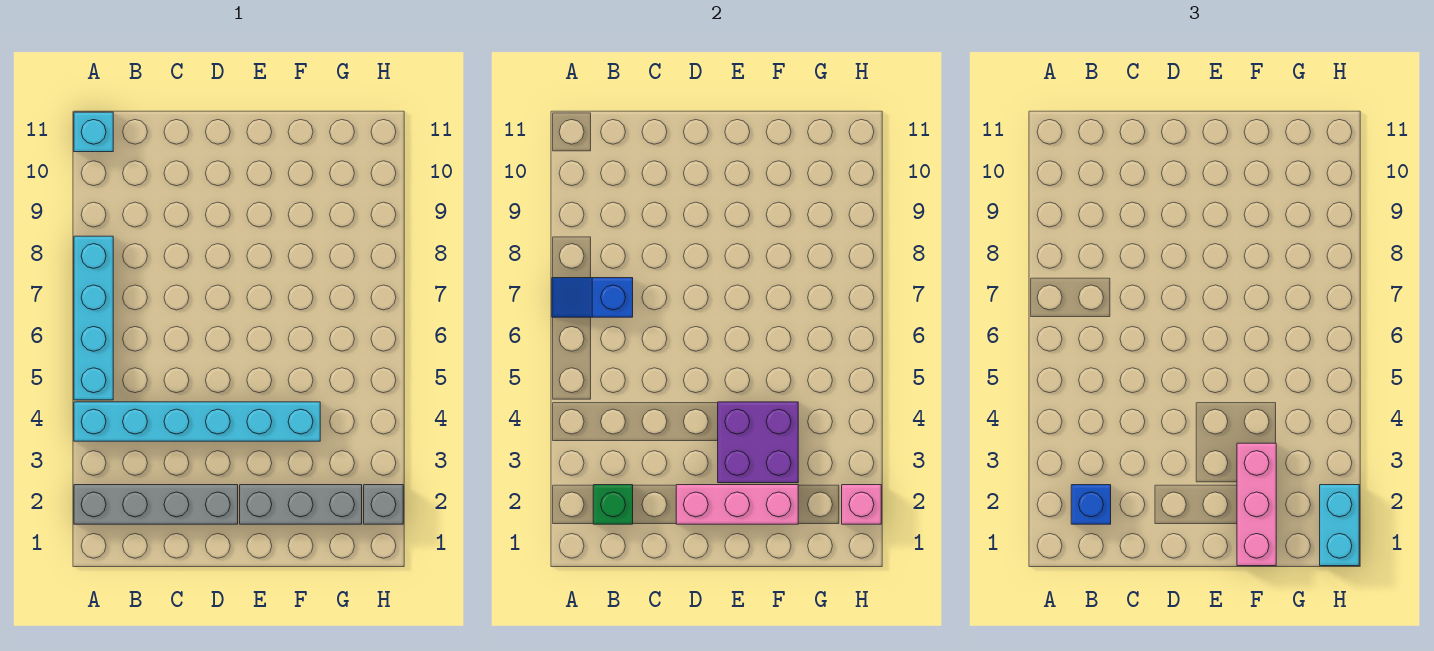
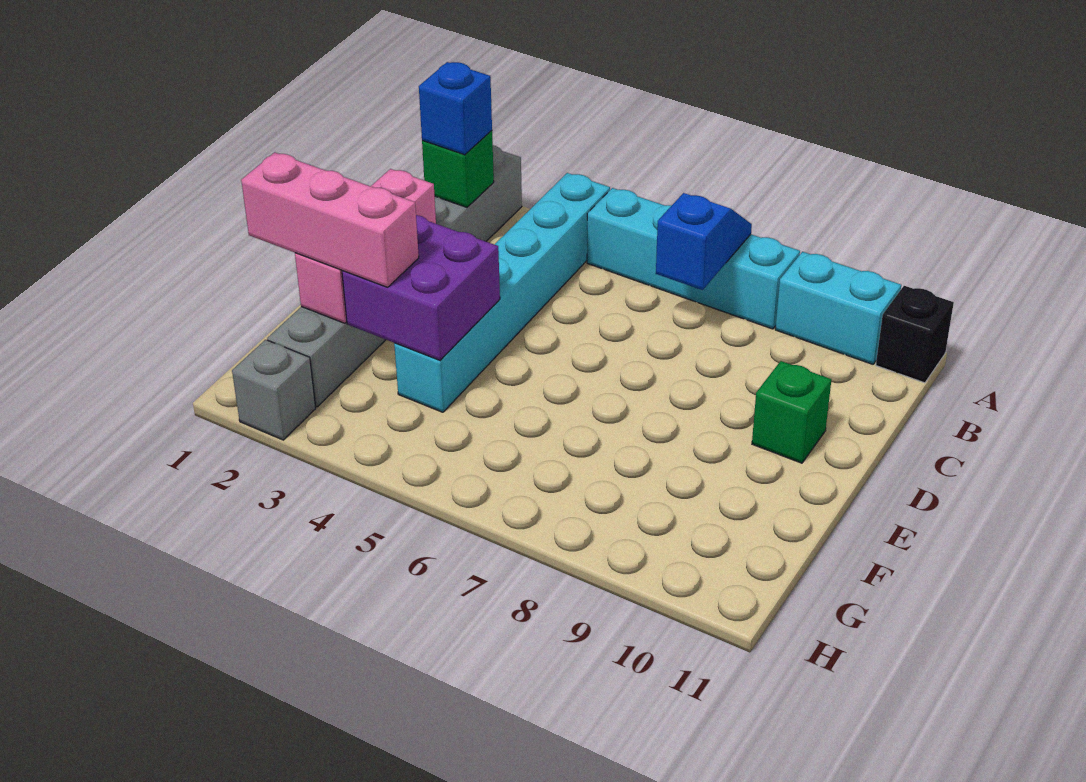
cyan brick A11 level 1 -> black brick A11 level 1
none -> green brick D10 level 1
cyan brick H1:H2 level 3 -> cyan brick A9:A10 level 1
pink brick H2 level 2 -> none

